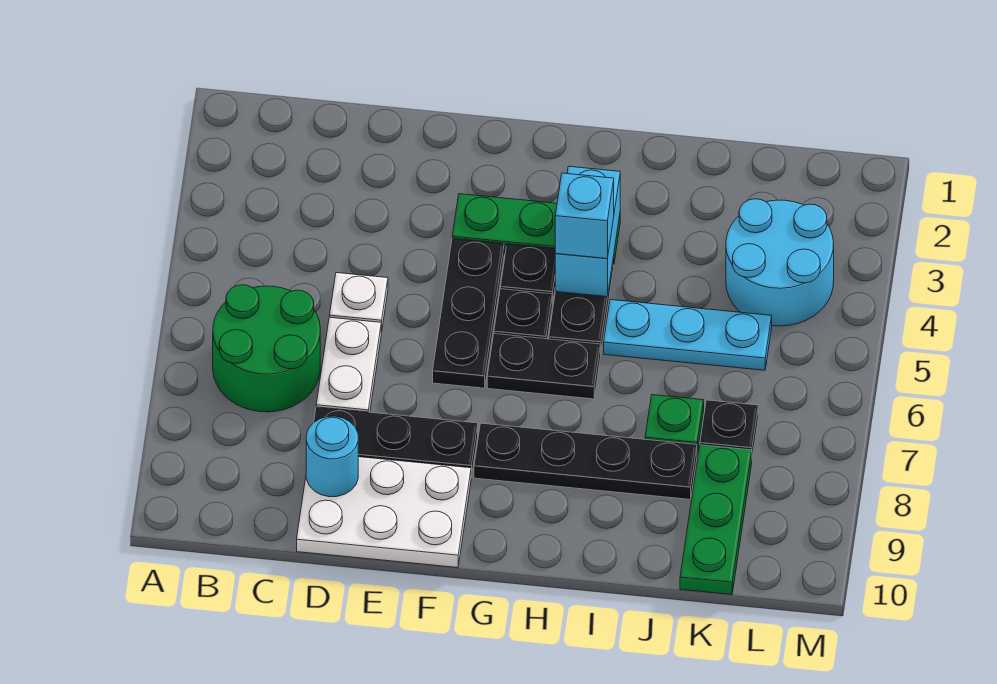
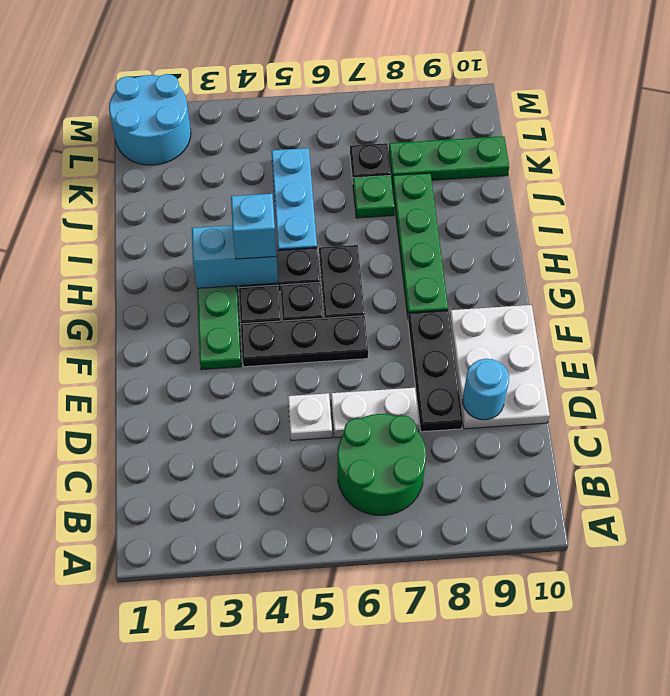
black plate G8:J8 level 1 -> green plate G8:J8 level 1
cyan round brick K3:L4 level 1 -> cyan round brick L1:M2 level 1

